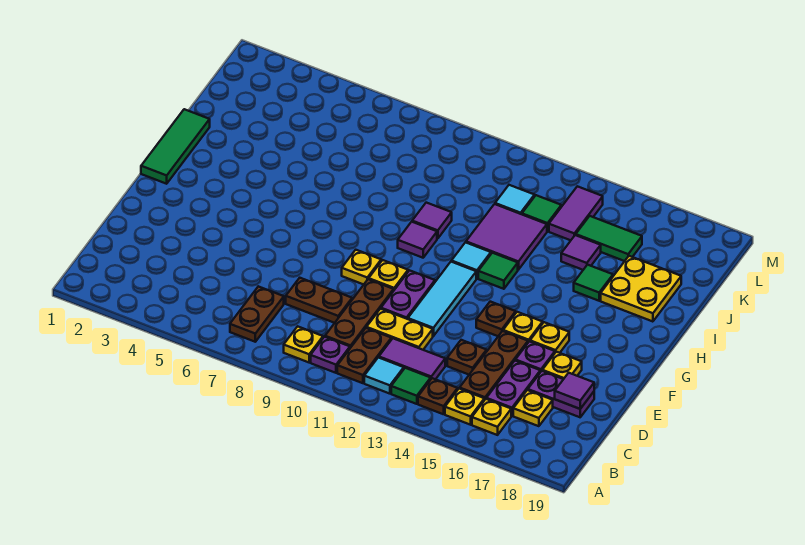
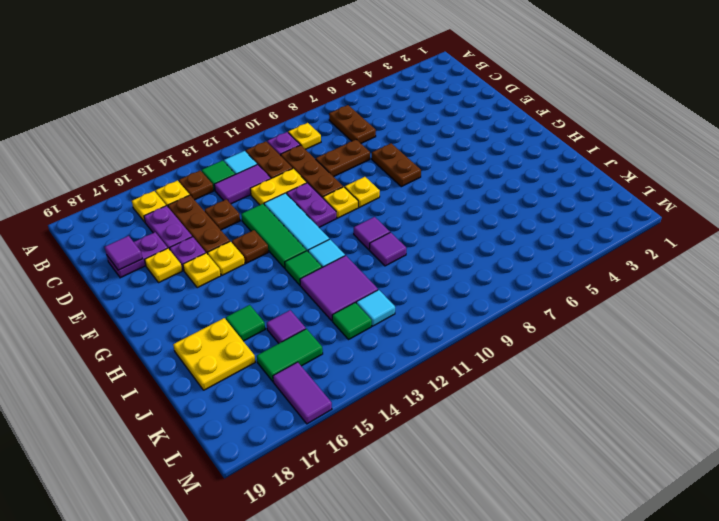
yellow plate C17 level 1 -> none
none -> brown plate E7:F7 level 1
green tile G1:I1 level 1 -> green tile E13:G13 level 1
purple tile K14:L14 level 1 -> purple tile L16:M16 level 1

